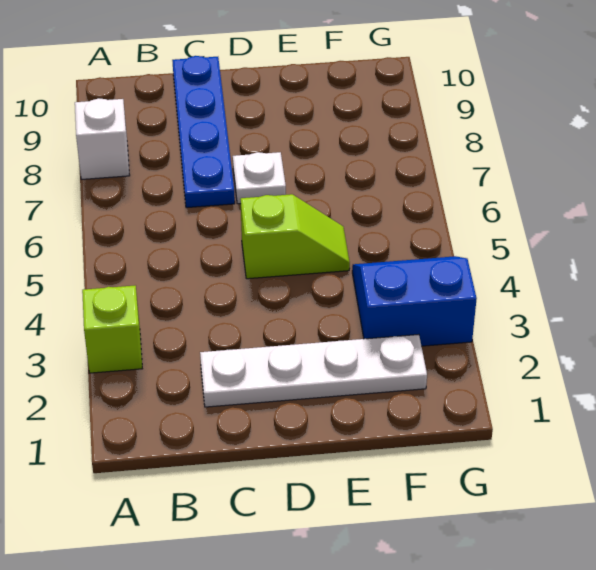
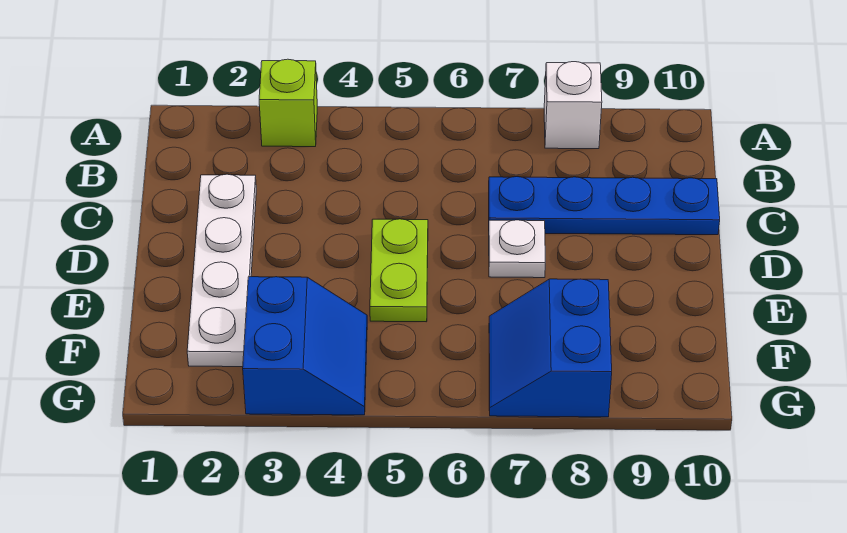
lime slope D5:E5 level 1 top D -> lime plate D5:E5 level 1
none -> blue slope F7:G8 level 1 top 8

